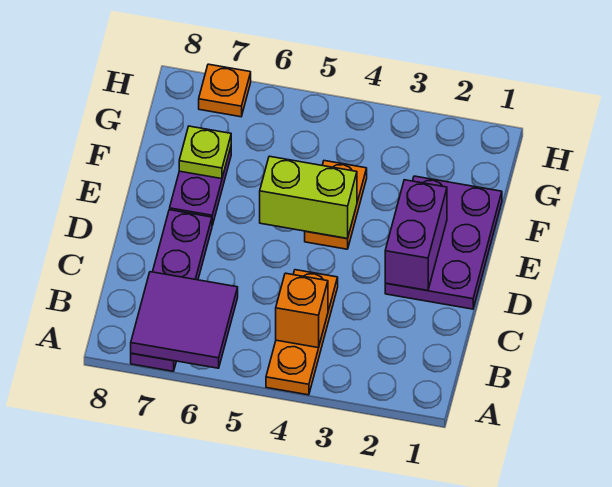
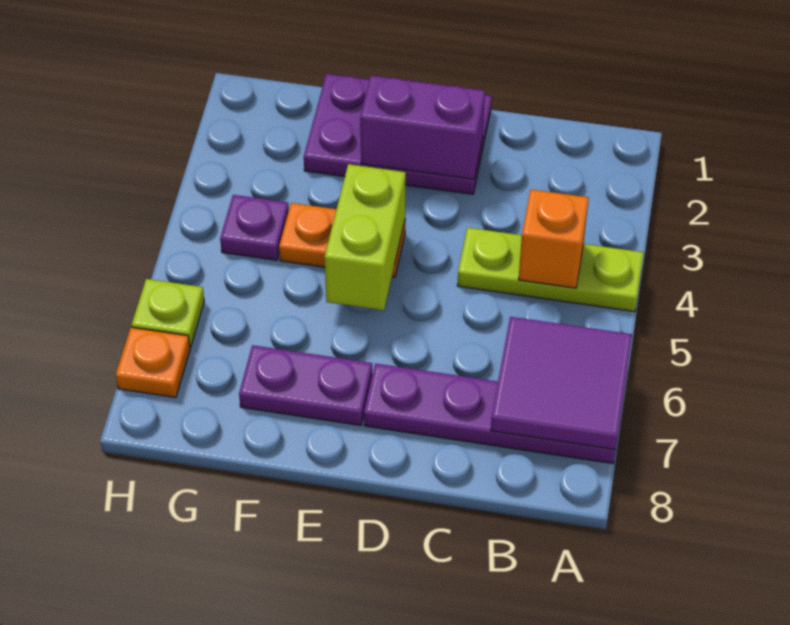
orange plate A4:C4 level 1 -> lime plate A4:C4 level 1
lime plate F7 level 2 -> lime plate H6 level 1
none -> purple plate G4 level 1

